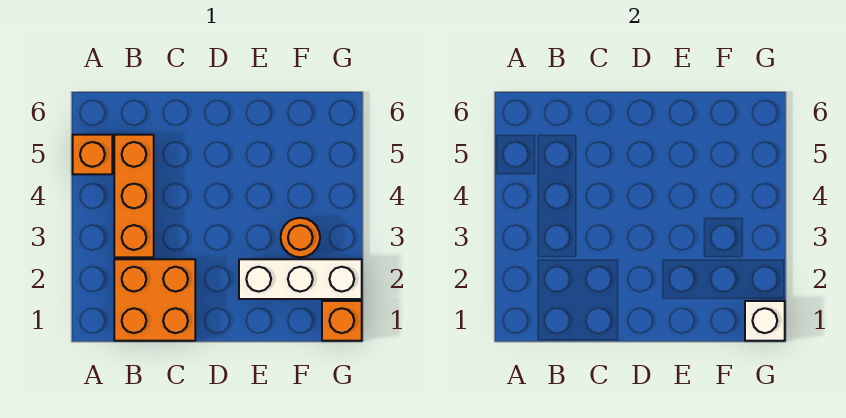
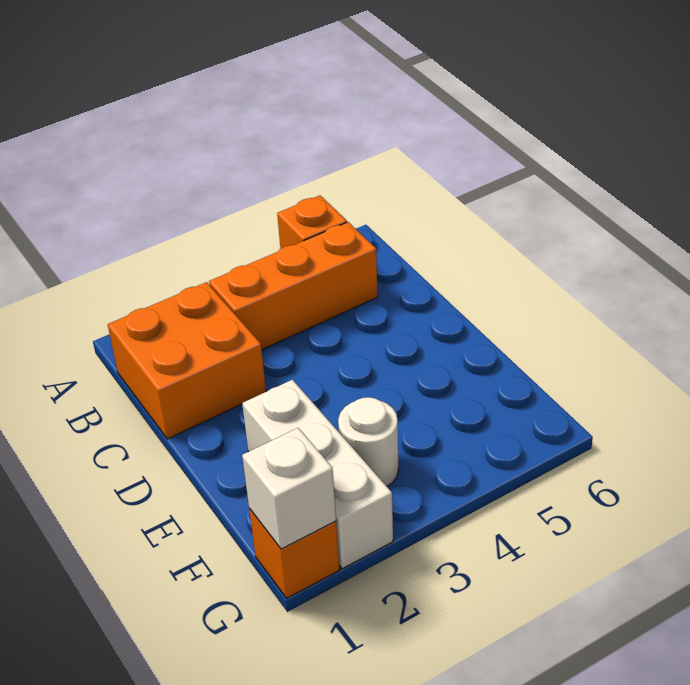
orange round brick F3 level 1 -> white round brick F3 level 1

